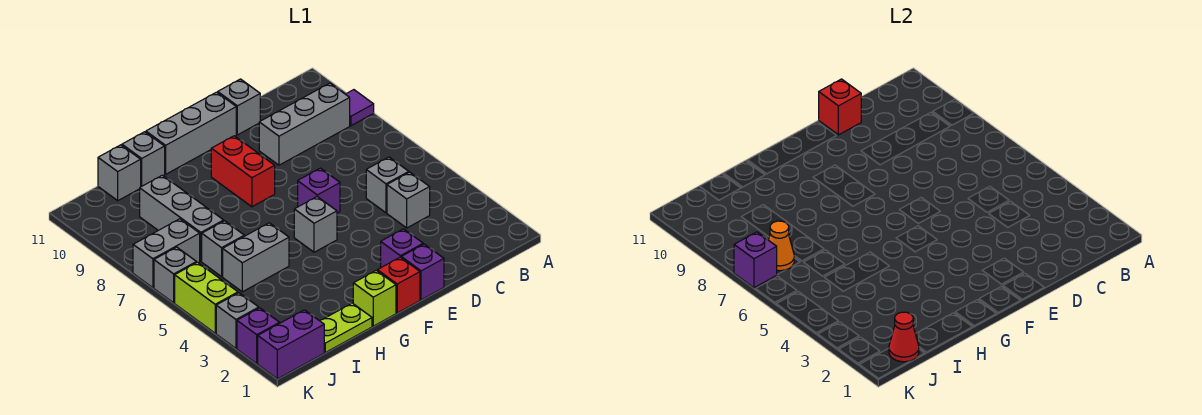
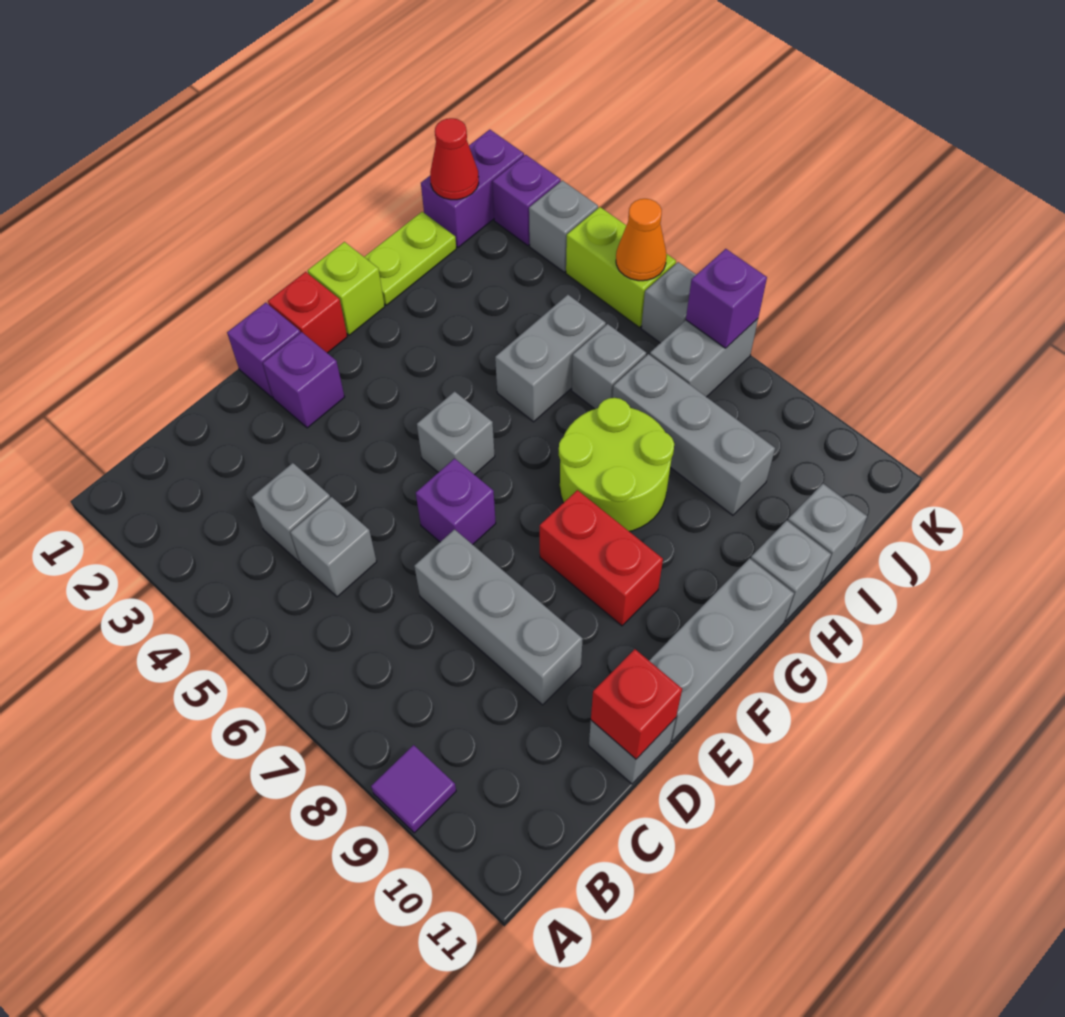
grey brick B9:D9 level 1 -> grey brick D7:D9 level 1
none -> lime round brick G7:H8 level 1
orange cone J7 level 2 -> orange cone K5 level 2

